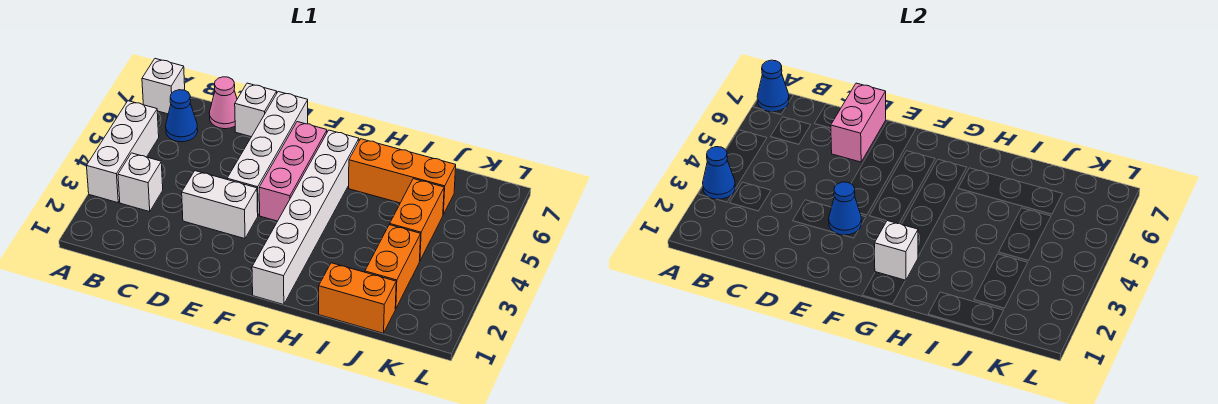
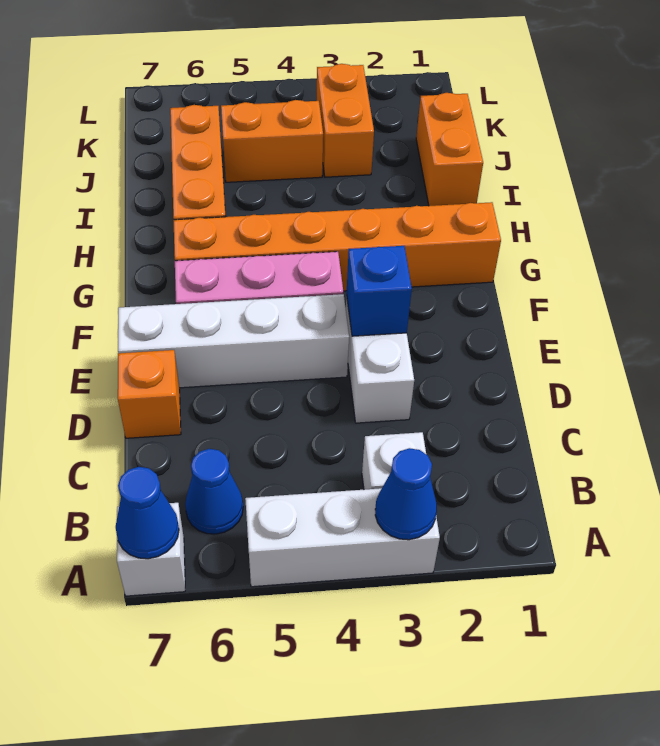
pink cone C7 level 1 -> none
pink brick D6:D7 level 2 -> none
white brick D7 level 1 -> orange brick D7 level 1
blue cone E3 level 2 -> blue brick E3 level 2
white brick G1:G6 level 1 -> orange brick G1:G6 level 1
white brick G2 level 2 -> none
orange brick J2:J3 level 1 -> orange brick J3:K3 level 1

